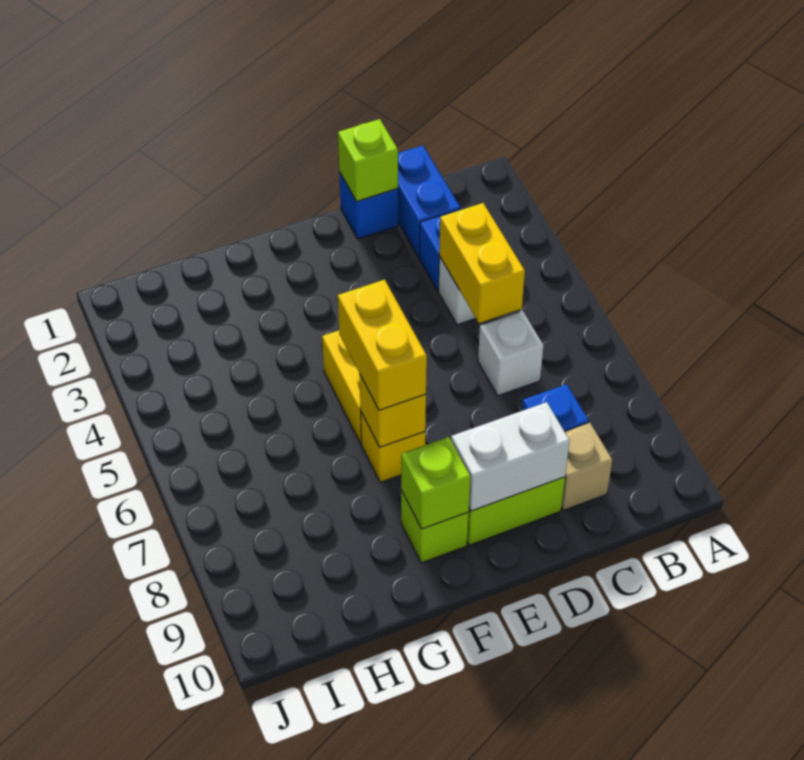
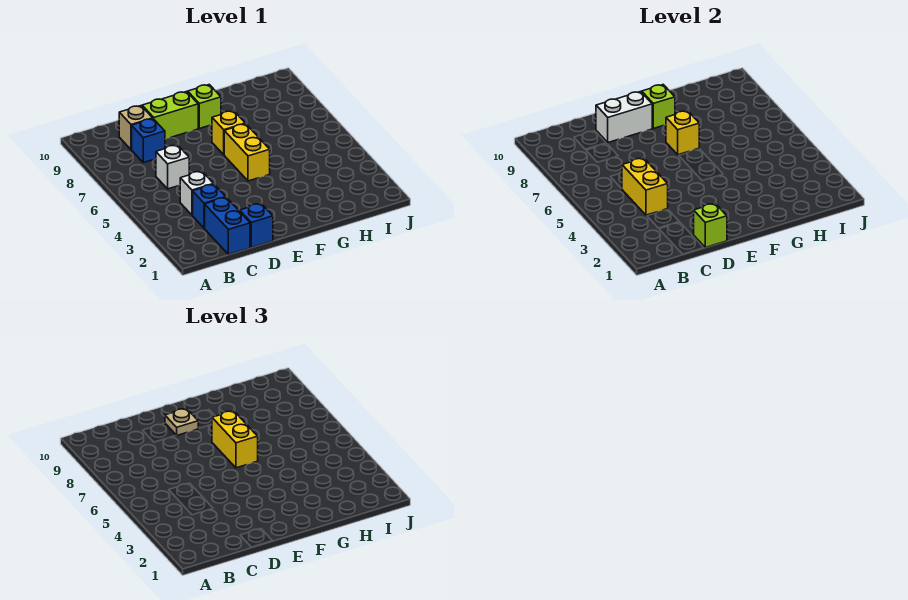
none -> tan plate E9 level 3

